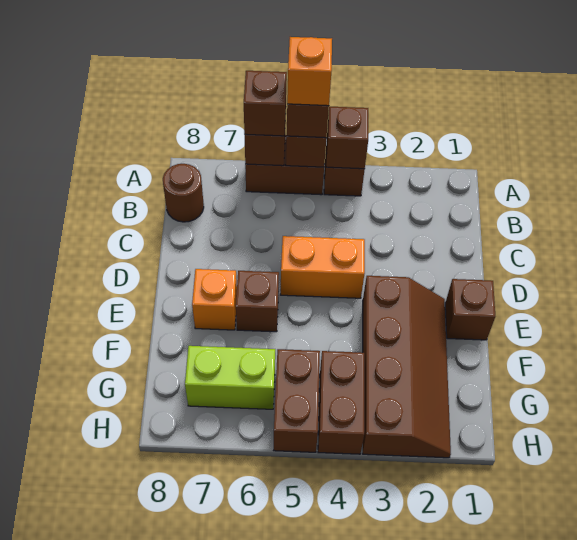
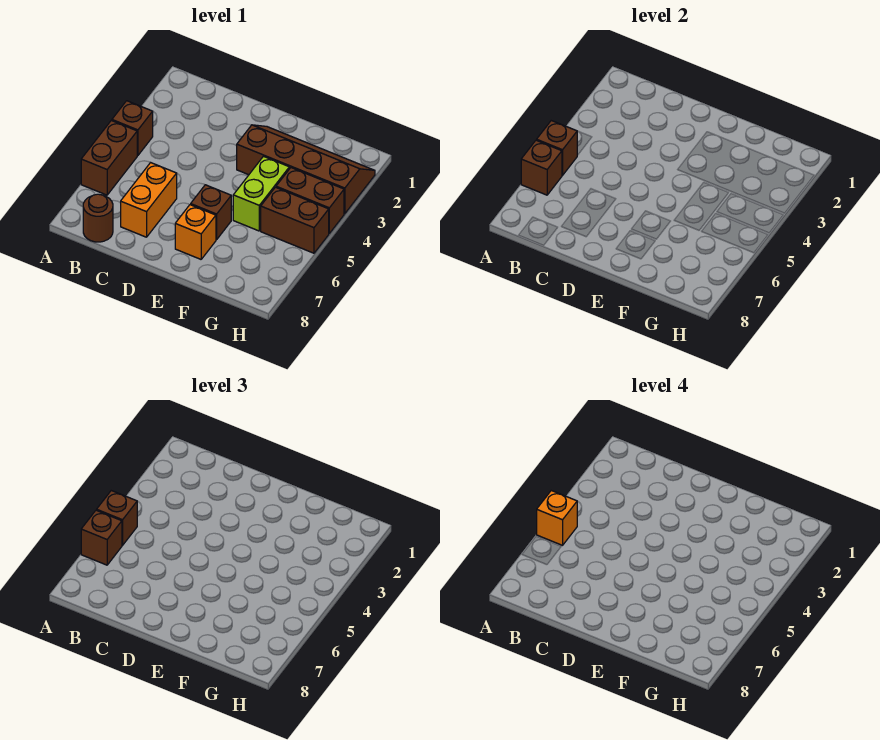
brown brick A4 level 2 -> none
orange brick D4:D5 level 1 -> orange brick C6:C7 level 1
brown brick E1 level 1 -> none
lime brick G6:G7 level 1 -> lime brick F4:F5 level 1

